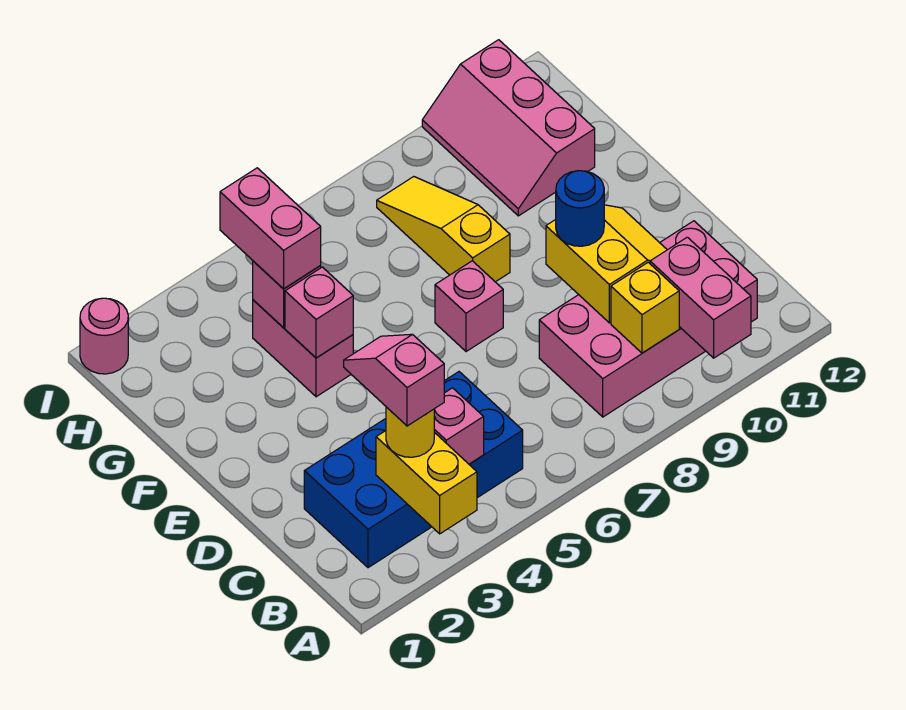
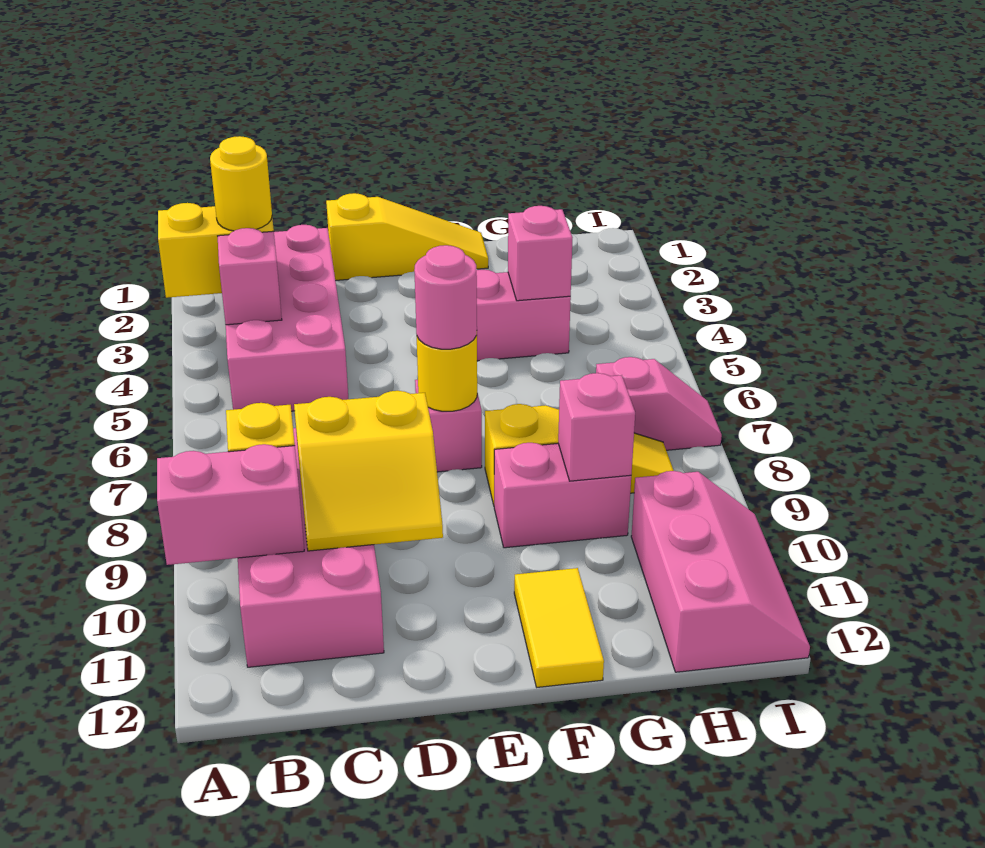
blue brick B2:C5 level 1 -> pink brick B2:C5 level 1
pink slope B3:C3 level 4 top B -> pink slope H7:I7 level 1 top H
none -> yellow slope D1:F1 level 1 top D
blue round brick D9 level 3 -> none
none -> yellow round brick E7 level 2
pink brick F4 level 2 -> pink brick G9 level 2
none -> yellow tile F11:F12 level 1
pink brick G4:H4 level 3 -> pink brick F9:G9 level 1
pink slope G10:I11 level 1 top 11 -> pink slope H10:I12 level 1 top H
pink round brick I1 level 1 -> pink round brick E7 level 3

